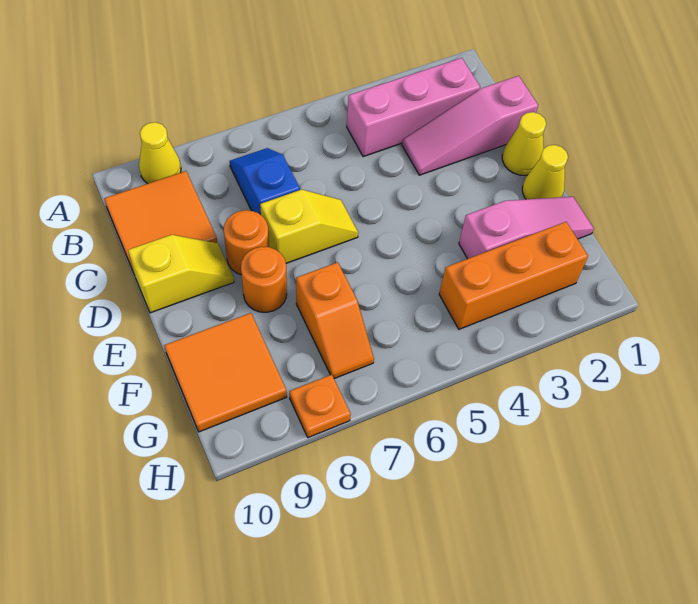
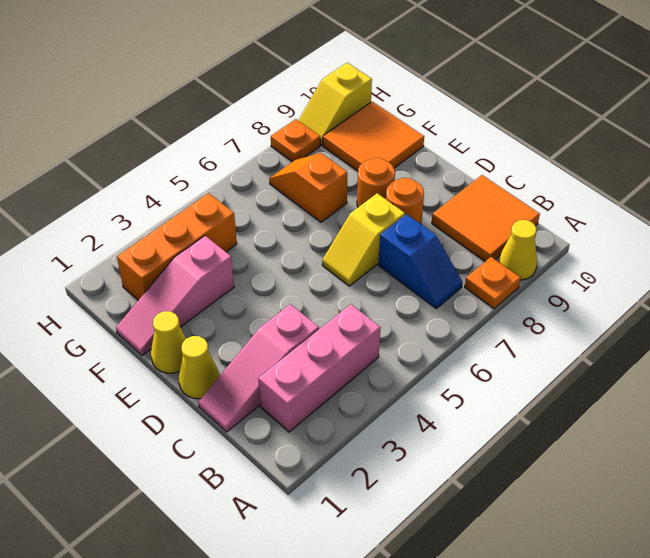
none -> orange plate A8 level 1
pink slope C1:C3 level 1 top 1 -> pink slope C1:C3 level 1 top 3
yellow slope D9:D10 level 1 top 10 -> yellow slope H9:H10 level 1 top 10

